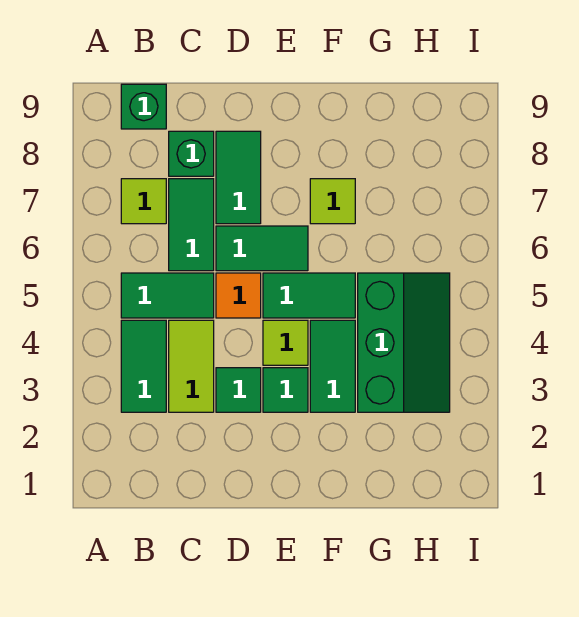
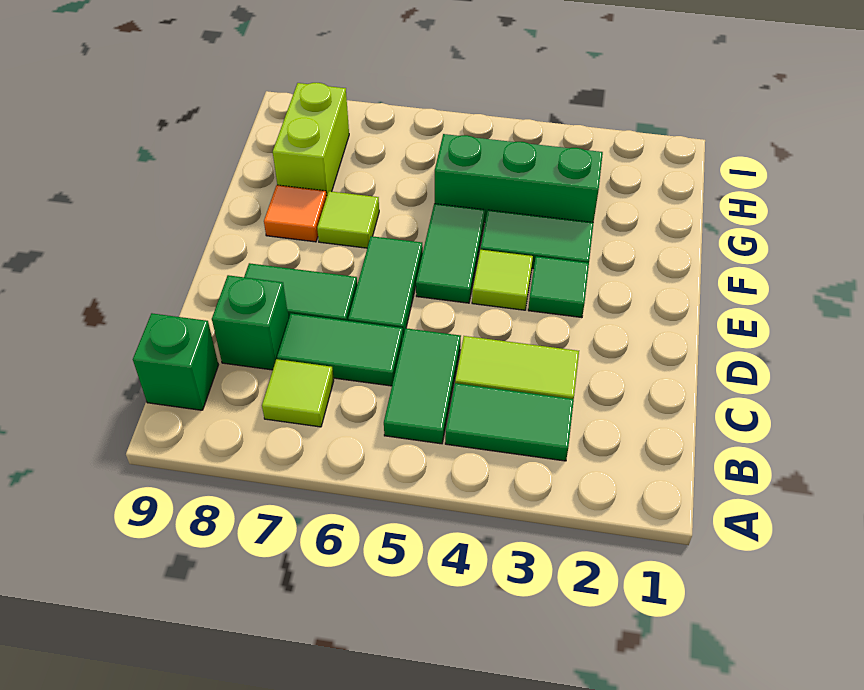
green tile D3 level 1 -> none
orange tile D5 level 1 -> orange tile F8 level 1
none -> lime brick G8:H8 level 1

